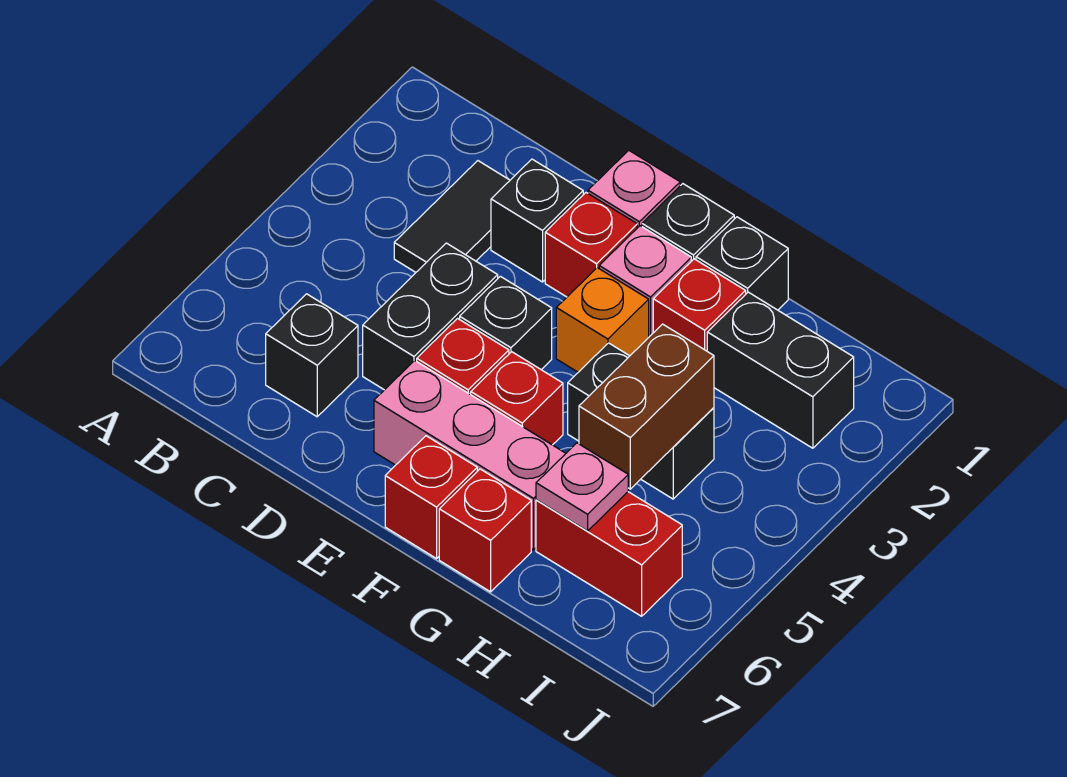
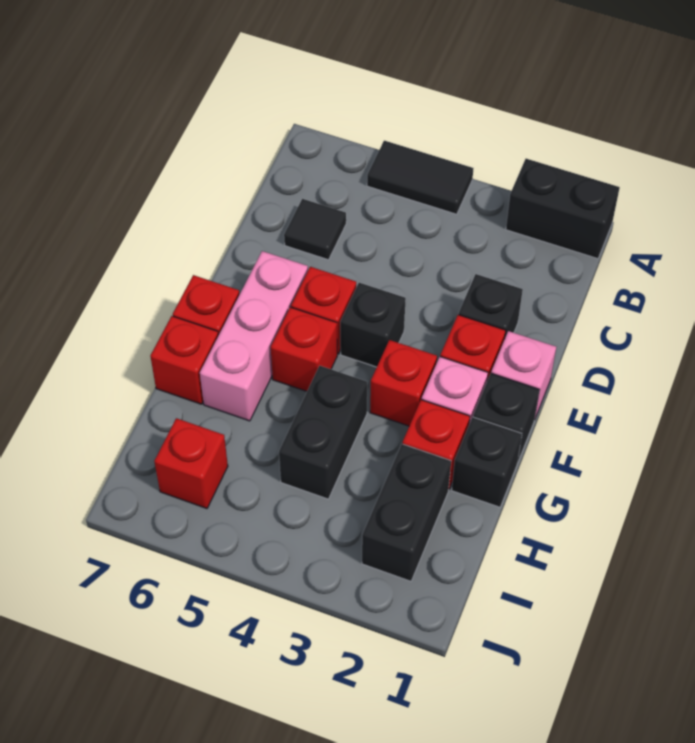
black tile C2:C3 level 1 -> black tile A4:A5 level 1
black brick C6 level 1 -> black tile C6 level 1
black brick D4:D5 level 1 -> black brick A1:A2 level 1
orange brick F3 level 1 -> red brick F3 level 1
brown brick H4:H5 level 2 -> none
red brick H6:I6 level 1 -> red brick I6 level 1
pink plate H6 level 2 -> none

